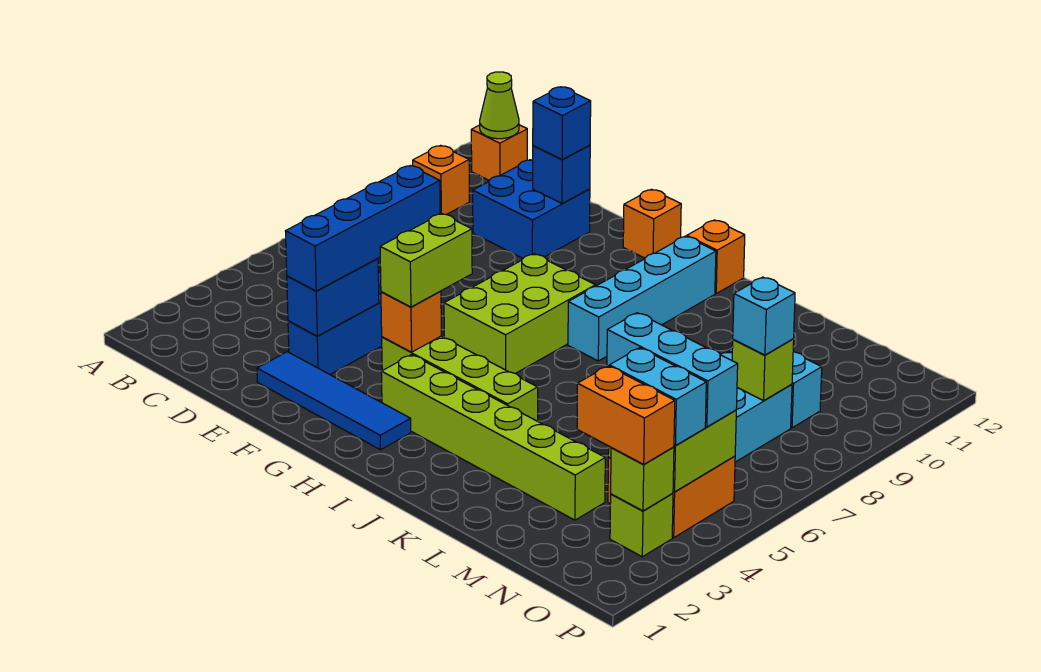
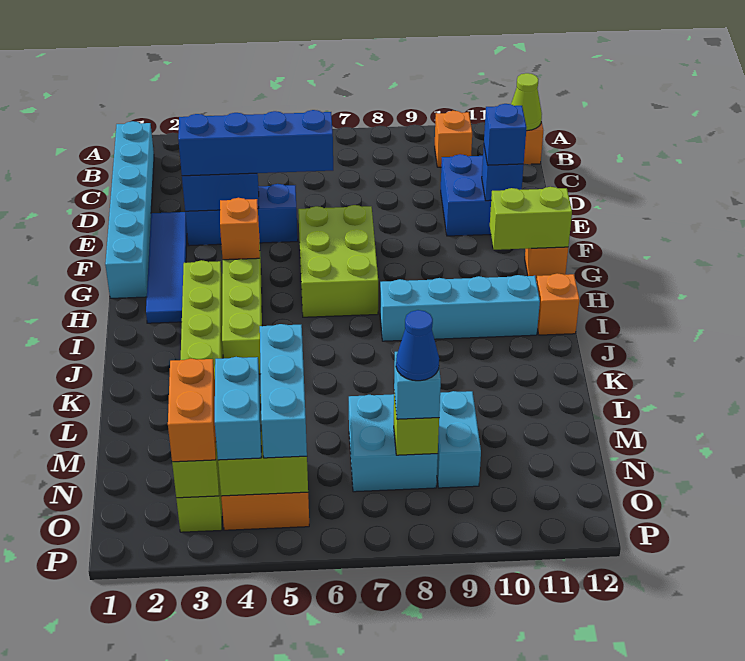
none -> cyan brick B1:G1 level 1
lime brick G4:G5 level 3 -> lime brick G11:G12 level 2
lime brick G6:H8 level 1 -> lime brick F6:H7 level 1
none -> blue cone N8 level 4

